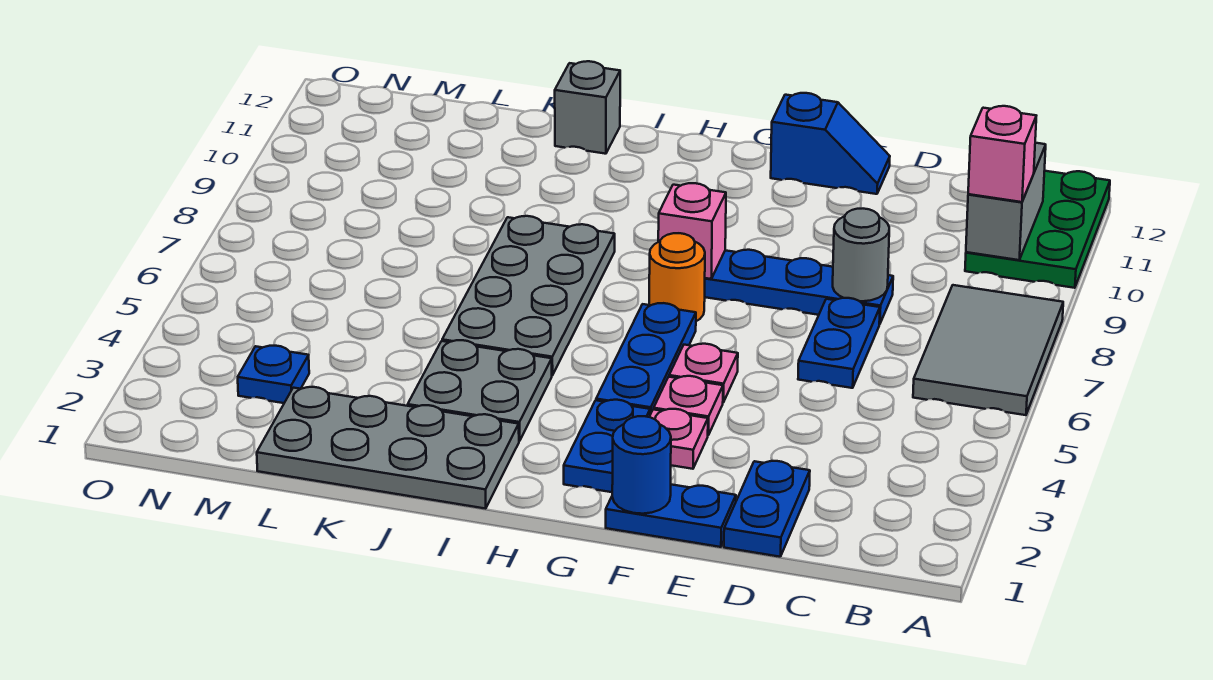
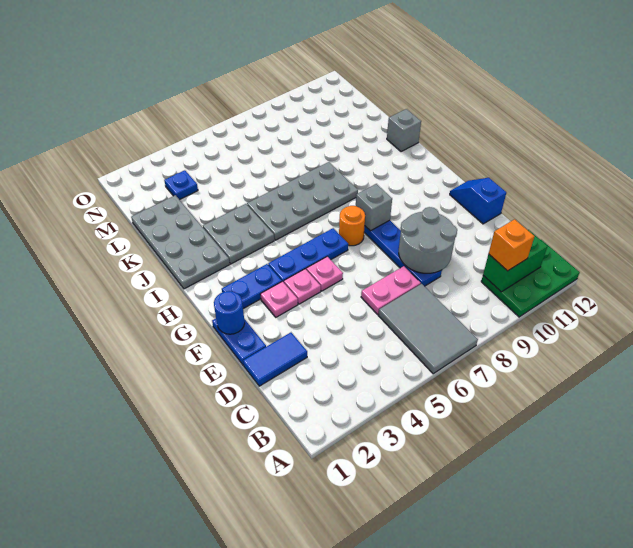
grey tile A6:B8 level 1 -> grey tile A6:C7 level 1
grey brick B10:B11 level 2 -> green brick B10:B11 level 2
pink brick B10 level 3 -> orange brick B10 level 3
blue plate D1:D2 level 1 -> blue tile D1:D2 level 1
blue plate D6:D7 level 1 -> pink plate D6:D7 level 1
grey round brick D8 level 2 -> grey round brick D8:E9 level 2
blue slope E12:F12 level 1 top F -> blue slope E12:F12 level 1 top E
pink brick G8 level 2 -> grey brick G8 level 2

